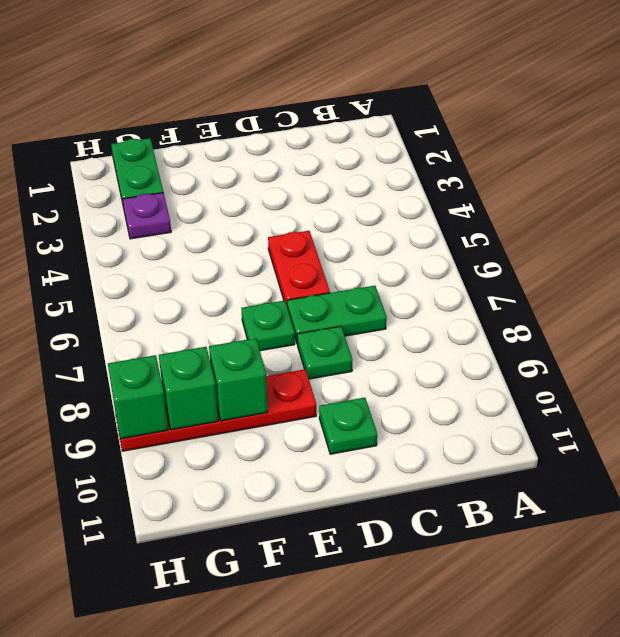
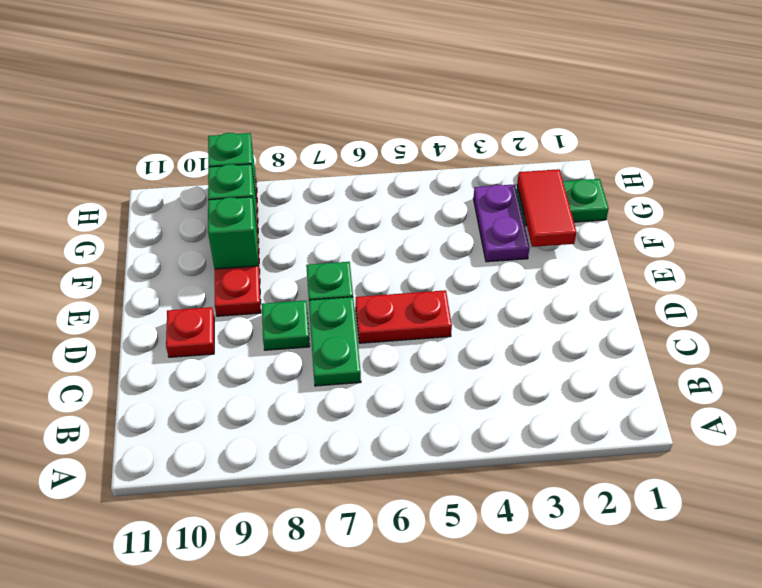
green plate D10 level 1 -> red plate D10 level 1
none -> red tile F2:G2 level 2
purple plate G3 level 1 -> purple plate F3:G3 level 1

